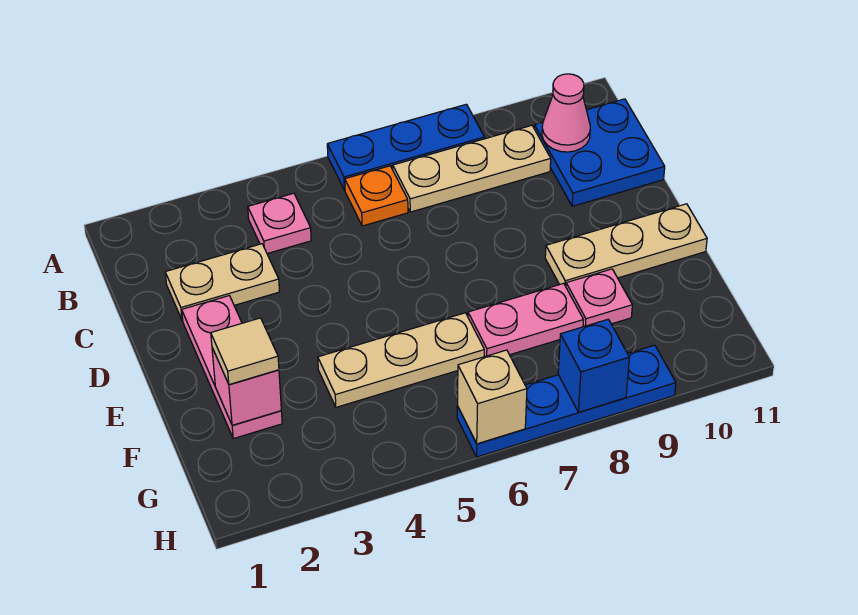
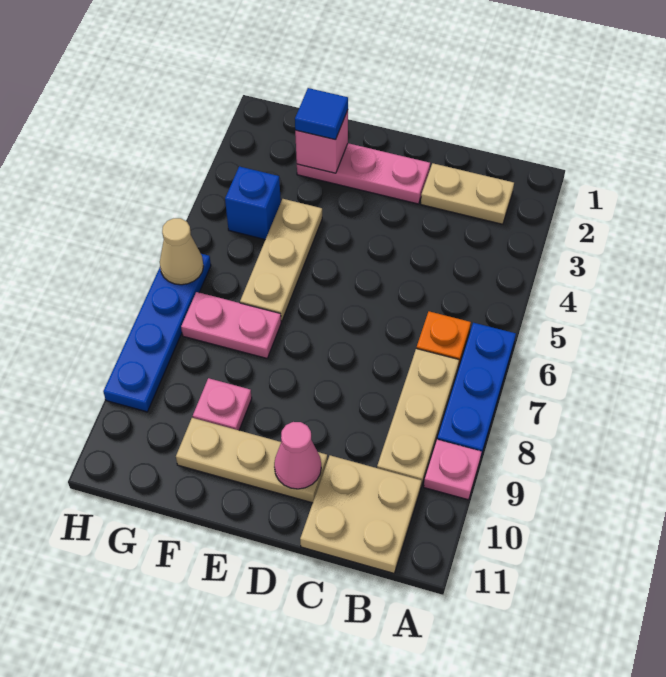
pink plate B4 level 1 -> pink plate A9 level 1
blue plate B10:C11 level 1 -> tan plate B10:C11 level 1
pink cone B10 level 2 -> pink cone D10 level 2
tan plate C2:C3 level 1 -> tan plate B2:C2 level 1
tan plate E9:E11 level 1 -> tan plate D10:F10 level 1
tan tile F2 level 3 -> blue tile F2 level 3
pink plate F7:F8 level 1 -> pink plate F7:G7 level 1
tan brick H6 level 2 -> tan cone H6 level 2
blue brick H8 level 2 -> blue brick G4 level 1

